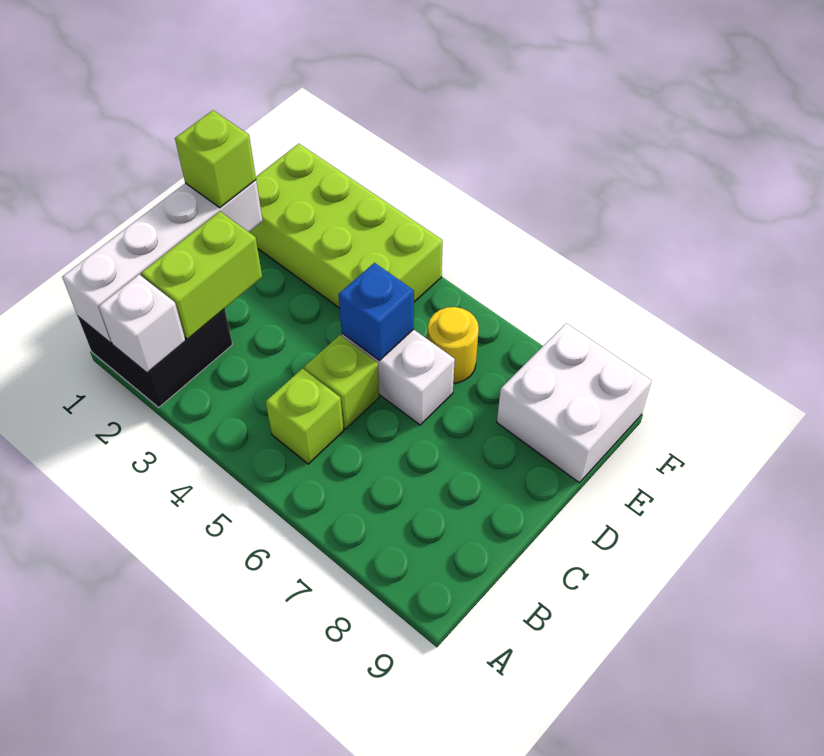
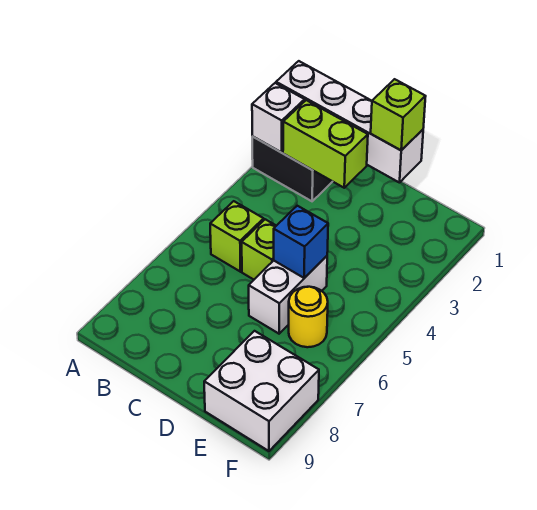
lime brick E1:F4 level 1 -> none

